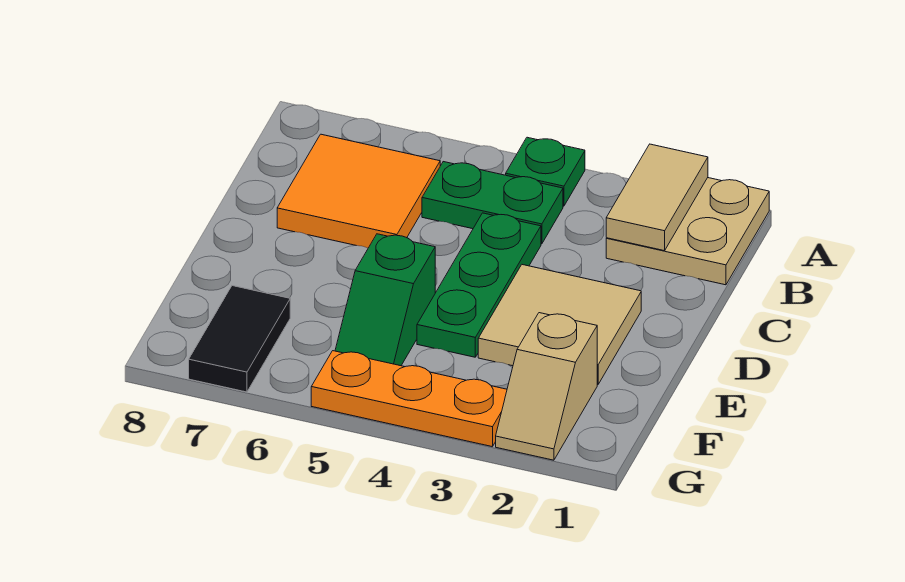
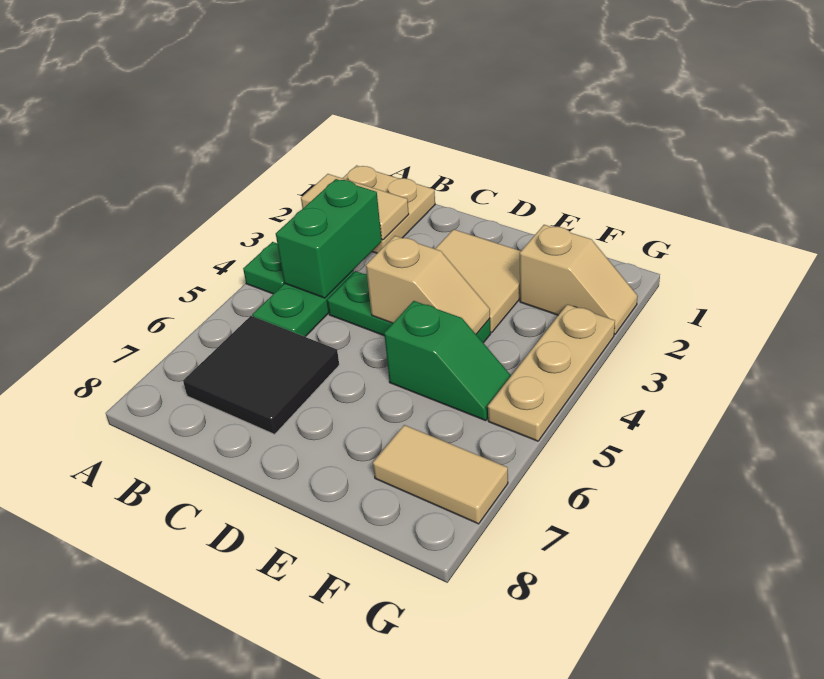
none -> green brick B3:B4 level 2
orange tile B6:C7 level 1 -> black tile B6:C7 level 1
none -> tan slope D4:E4 level 2 top D
black tile F7:G7 level 1 -> tan tile F7:G7 level 1
orange plate G3:G5 level 1 -> tan plate G3:G5 level 1

